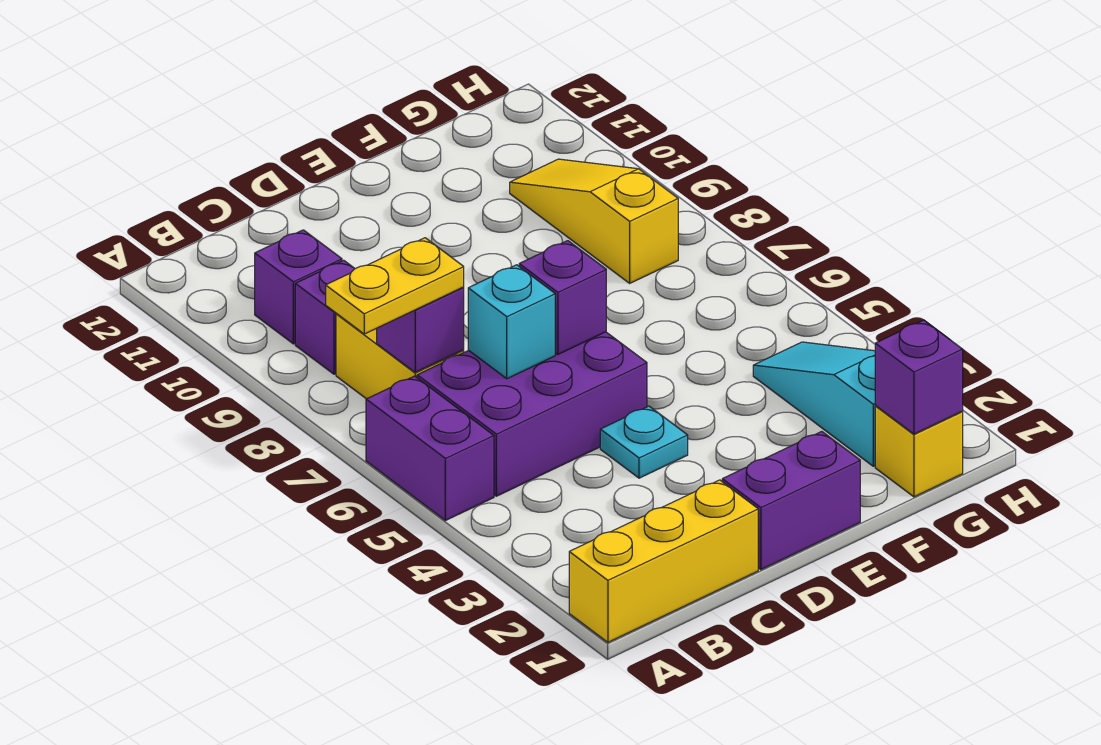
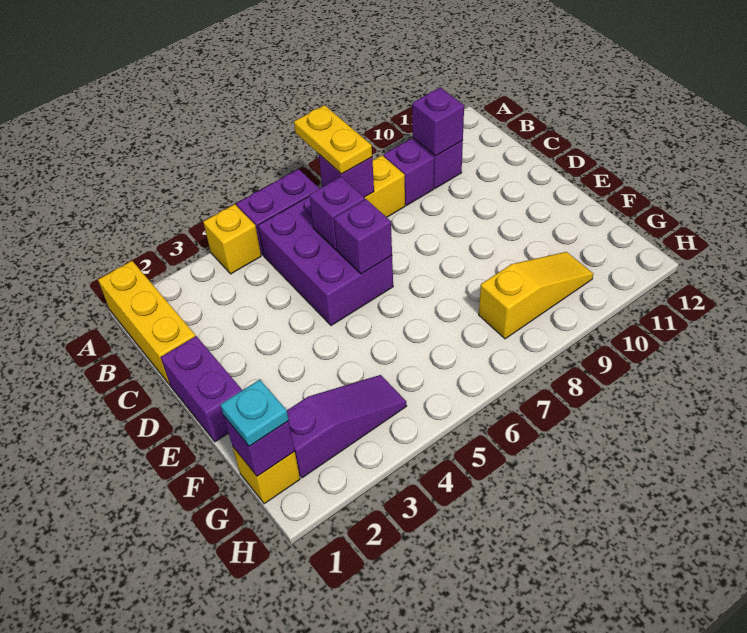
none -> yellow brick A4 level 1
none -> purple brick B10 level 2
cyan brick C6 level 2 -> purple brick C6 level 2
cyan plate D4 level 1 -> cyan plate G1 level 3
cyan slope G2:G4 level 1 top 2 -> purple slope G2:G4 level 1 top 2

